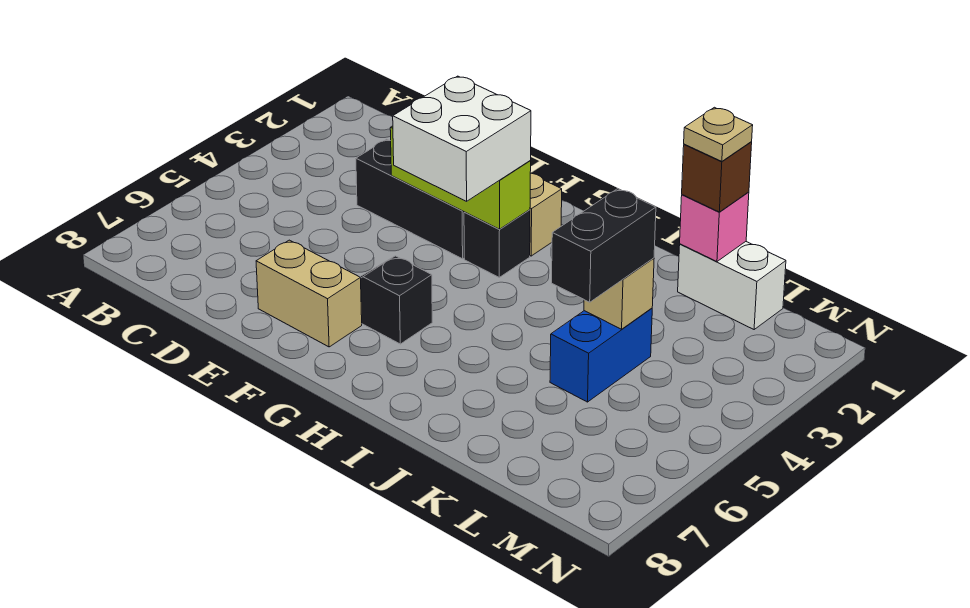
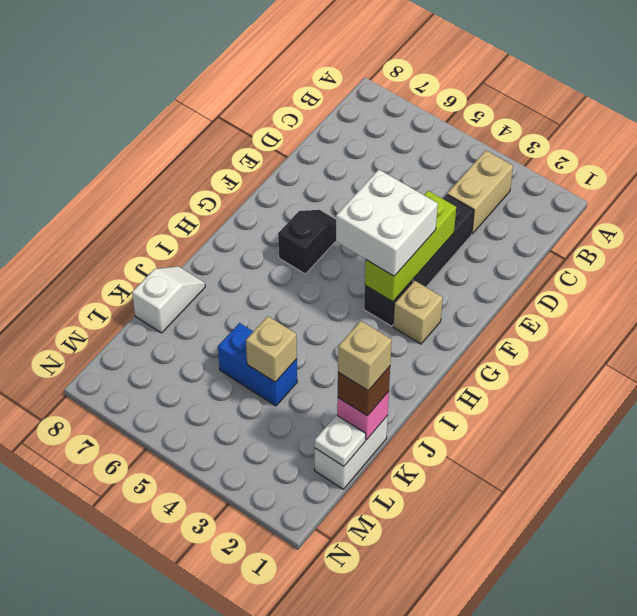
tan brick E7:F7 level 1 -> tan brick B3:C3 level 1
none -> white slope J8:K8 level 1 top K
tan plate K1 level 4 -> tan brick K1 level 4
black brick K4:K5 level 3 -> none
none -> white plate L1 level 2

